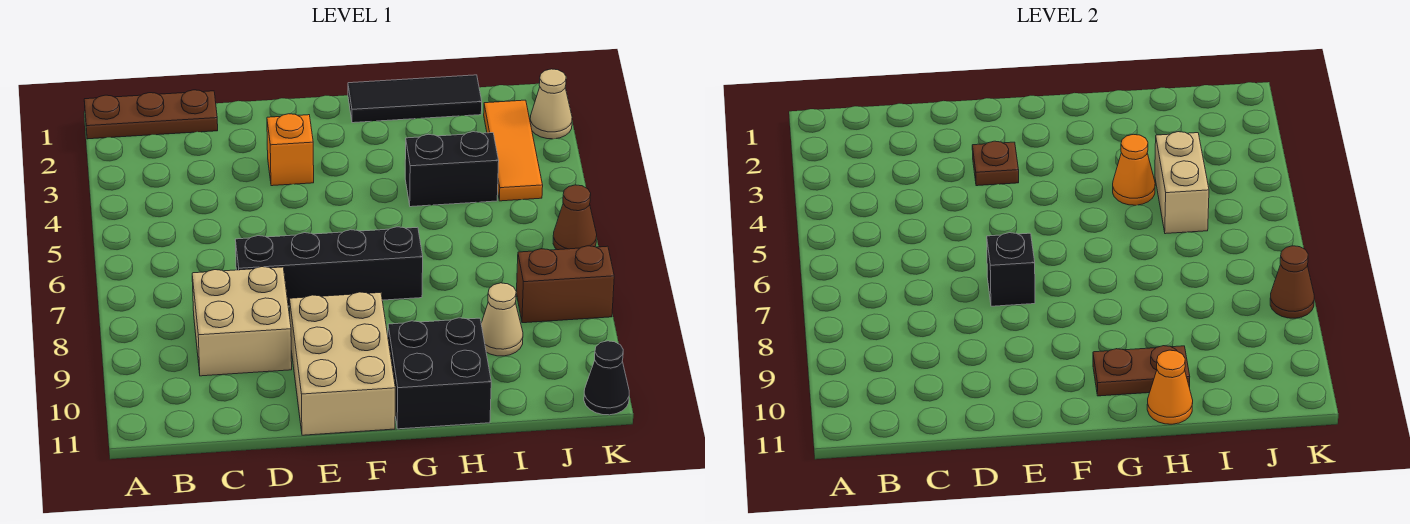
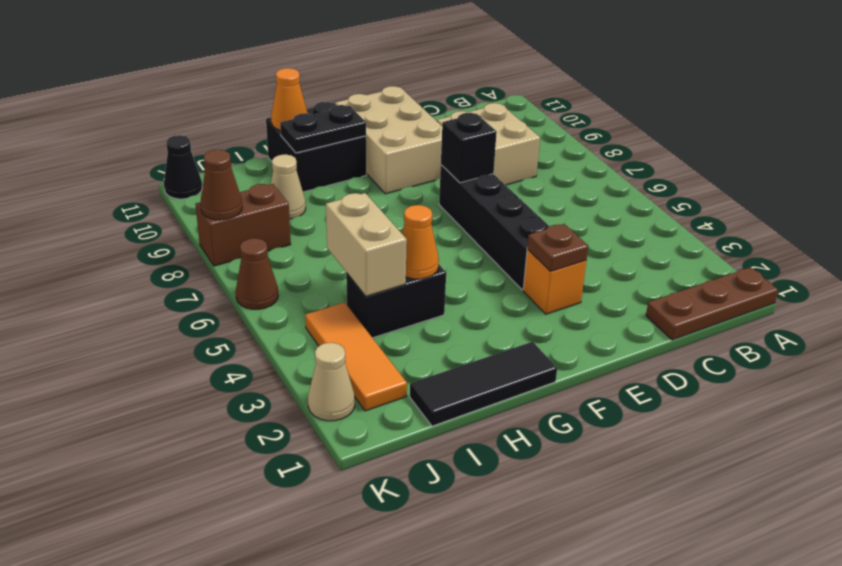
black brick D7:G7 level 1 -> black brick E4:E7 level 1
brown plate G10:H10 level 2 -> black plate G10:H10 level 2

